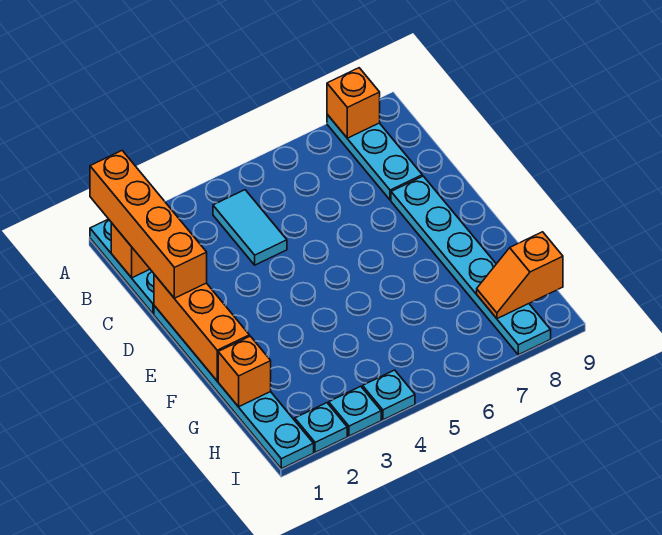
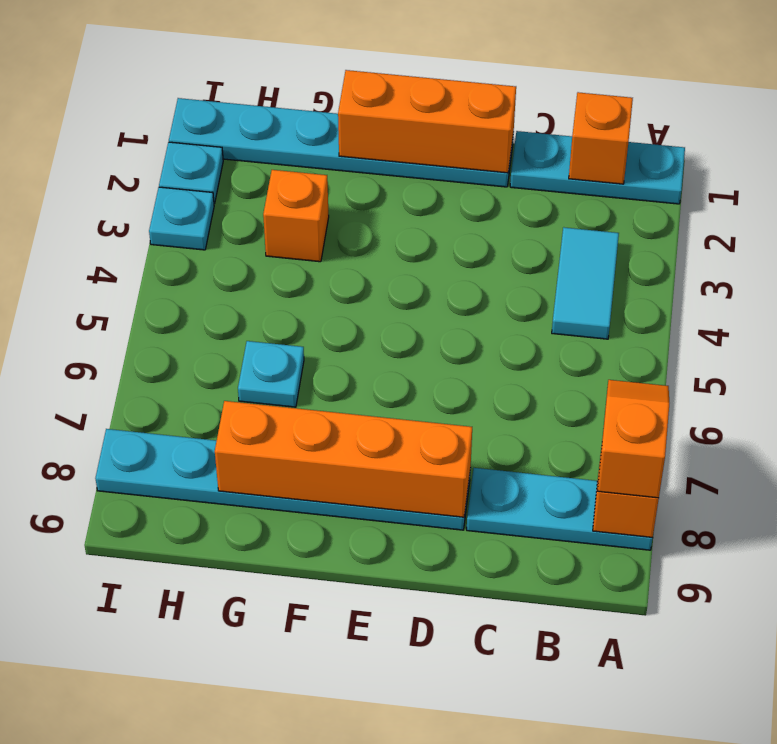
orange brick A1:D1 level 3 -> orange brick D8:G8 level 2
cyan tile B4:C4 level 1 -> cyan tile B3:B4 level 1
orange brick G1 level 2 -> orange brick G3 level 1
orange slope H8:H9 level 2 top 9 -> orange slope A7:A8 level 3 top 8
cyan plate I4 level 1 -> cyan plate G6 level 1

